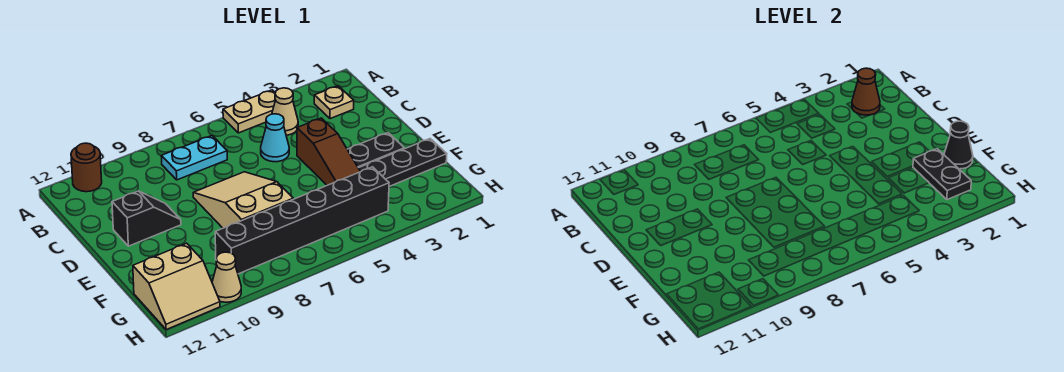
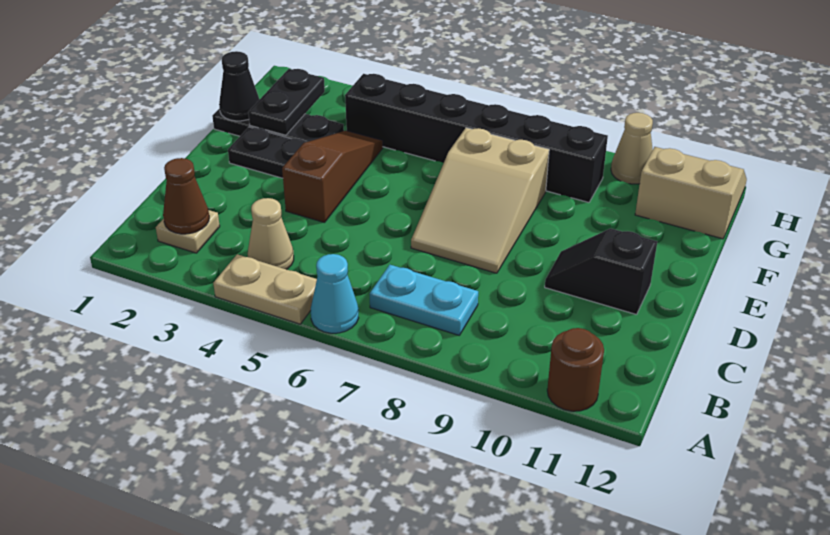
cyan cone C5 level 1 -> cyan cone A6 level 1

